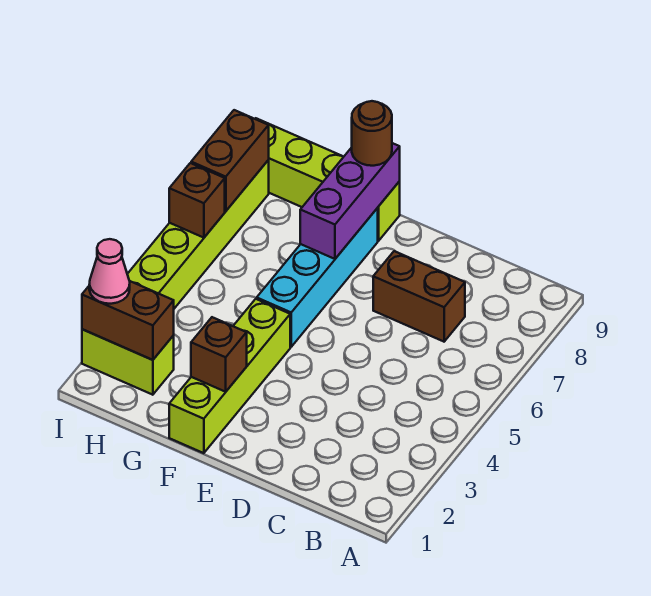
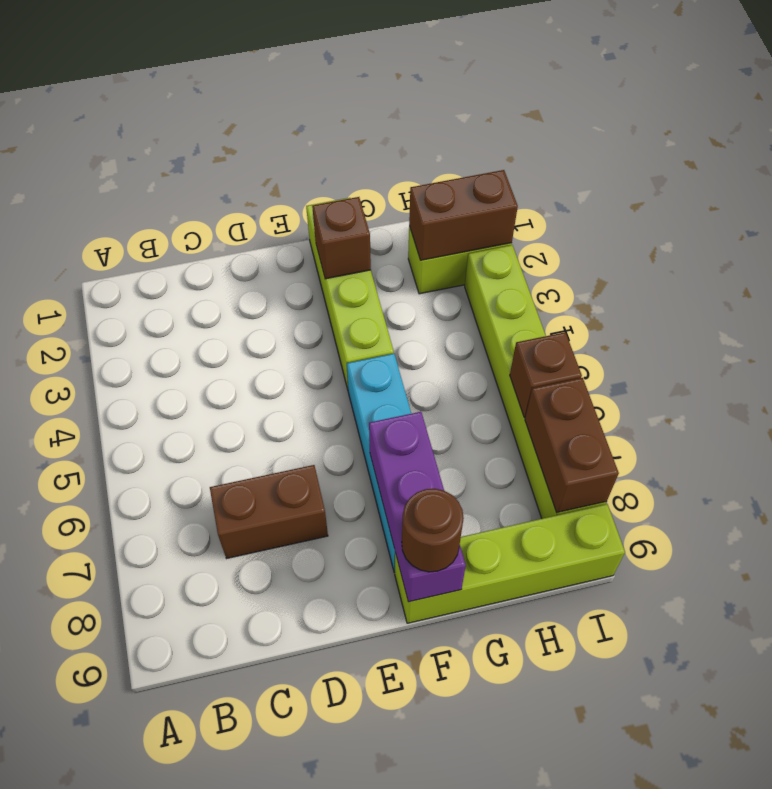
pink cone I2 level 3 -> none

